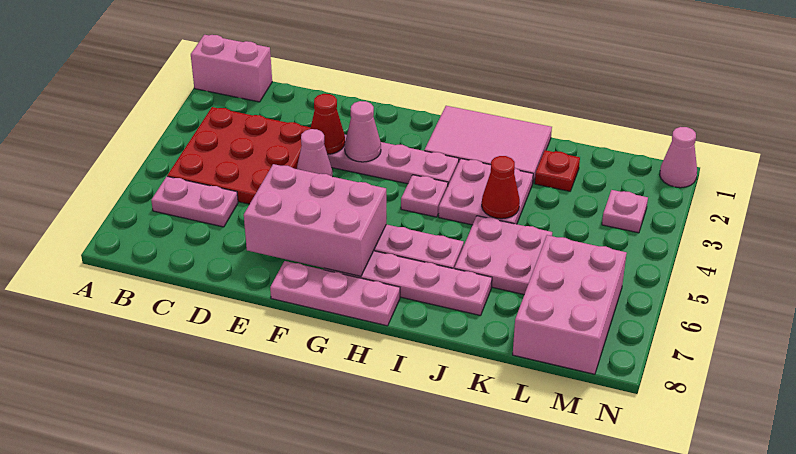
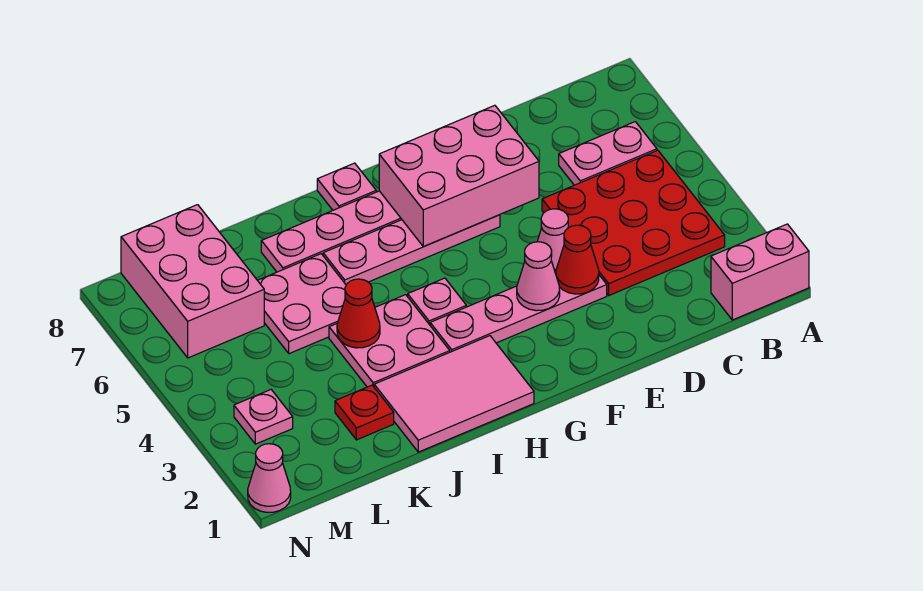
pink plate F8:H8 level 1 -> pink plate H8 level 1

